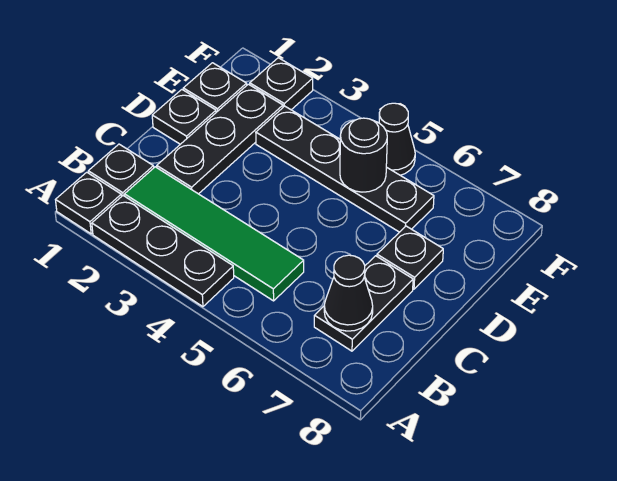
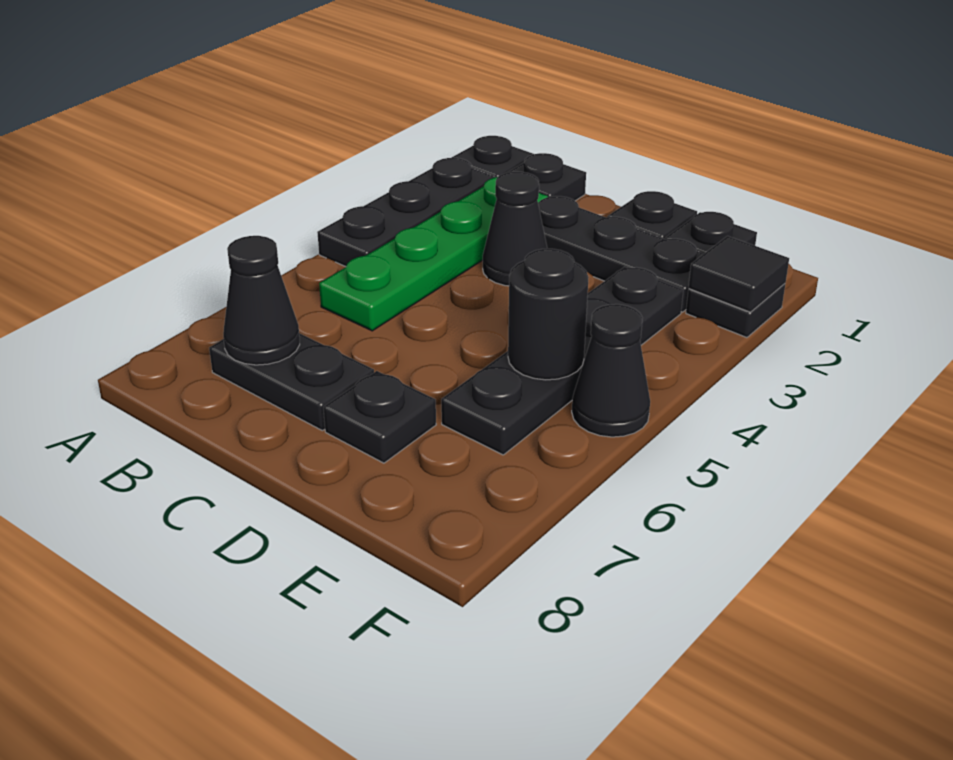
green tile B2:B5 level 1 -> green plate B2:B5 level 1
none -> black cone C3 level 1
none -> black tile F2 level 2

